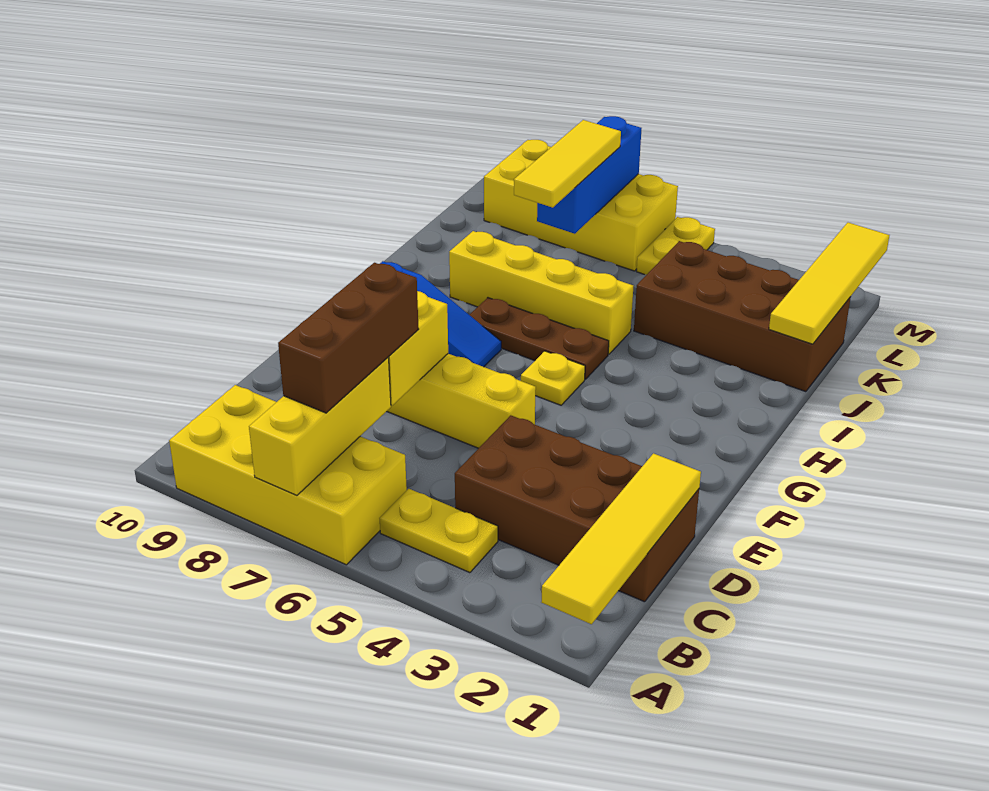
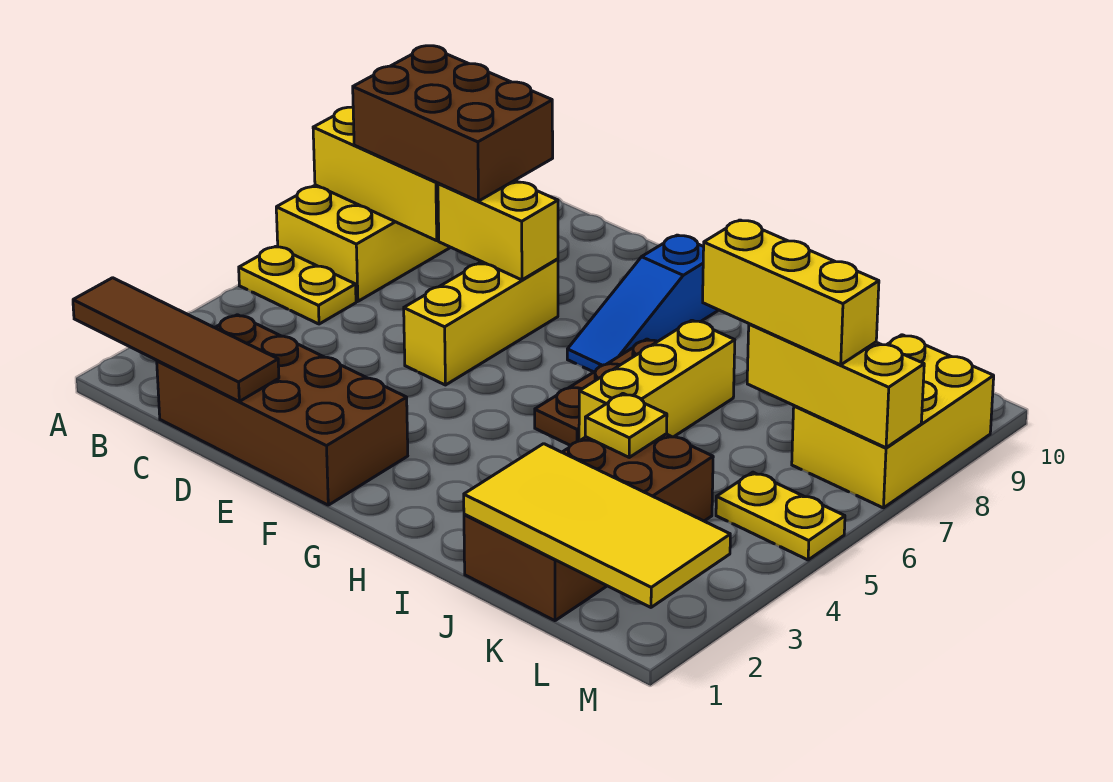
yellow tile A1:D1 level 2 -> brown tile A1:D1 level 2
yellow plate B4:B5 level 1 -> yellow plate A5:B5 level 1
brown brick B7:D7 level 3 -> brown brick B7:D8 level 3
brown brick C1:D4 level 1 -> brown brick C1:F2 level 1
yellow plate G5 level 1 -> yellow plate J4 level 2
yellow brick I5:I8 level 1 -> yellow brick I5:I7 level 1
yellow tile J1:M1 level 2 -> yellow tile J1:M2 level 2
yellow tile J7:L7 level 3 -> yellow brick J7:L7 level 3
blue brick K7:M7 level 2 -> yellow brick K7:M7 level 2
yellow brick L6:M9 level 1 -> yellow brick L7:M9 level 1

